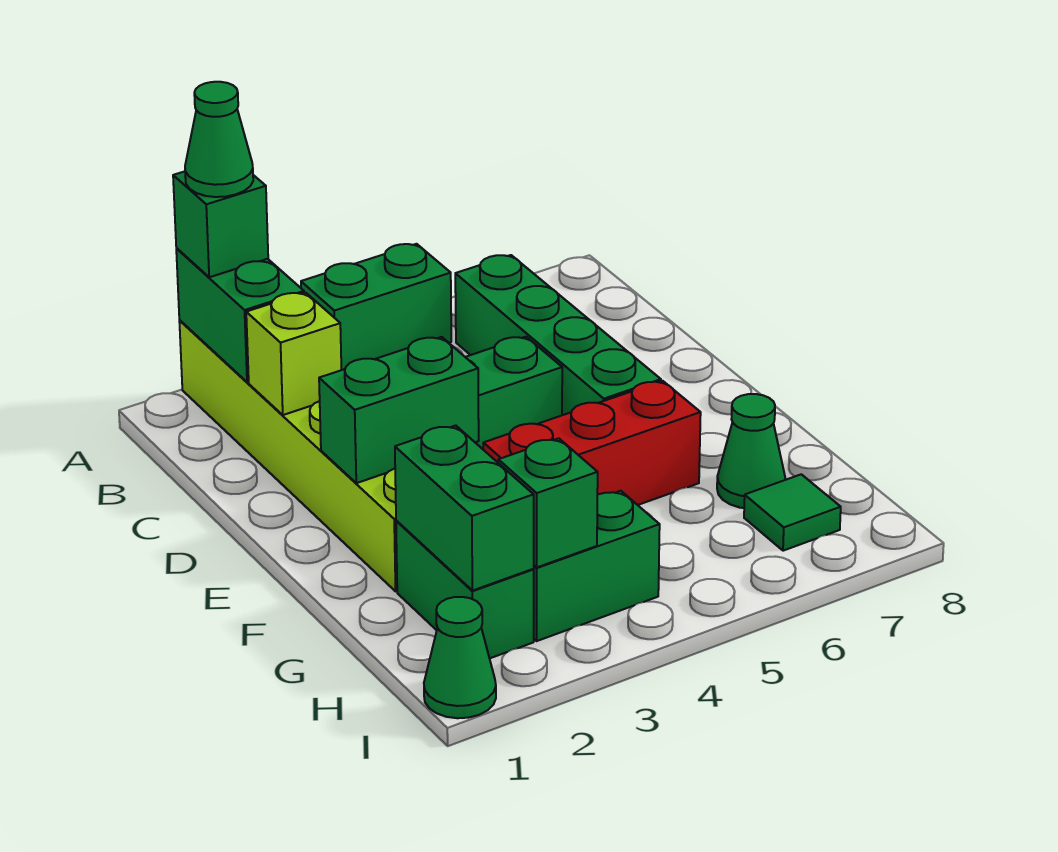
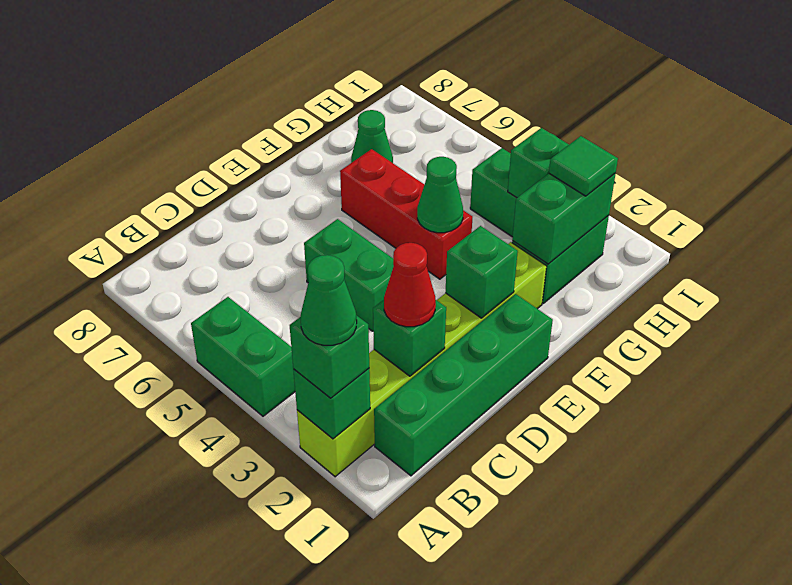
green brick A2:B2 level 2 -> green brick A2 level 2
green brick B6:E6 level 1 -> green brick B1:E1 level 1
lime brick C2 level 2 -> green brick C2 level 2
none -> red cone C2 level 3
green brick E2:E3 level 2 -> green brick E2 level 2
green tile H7 level 1 -> green tile H2 level 3
green cone I1 level 1 -> green cone F4 level 2

